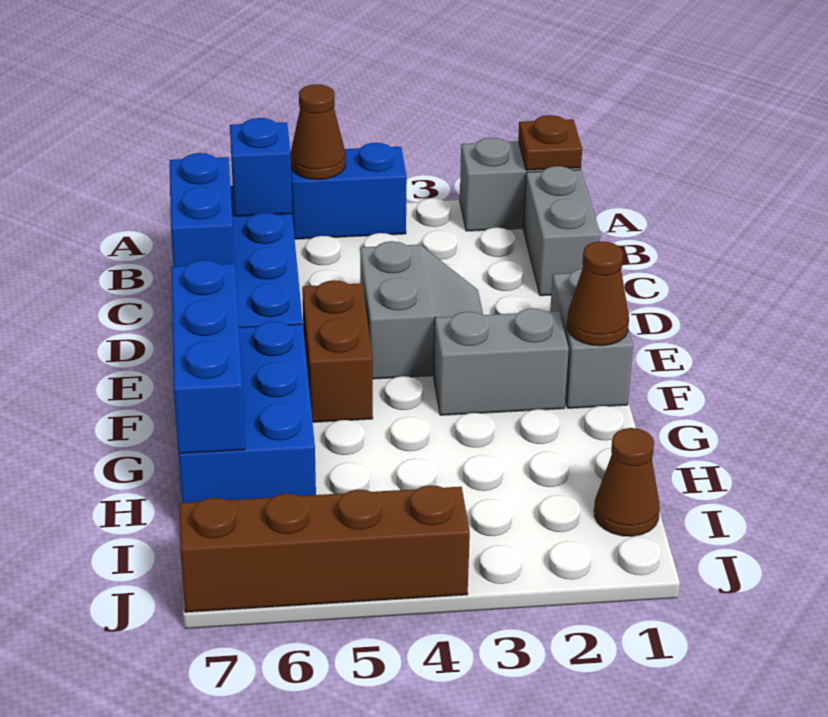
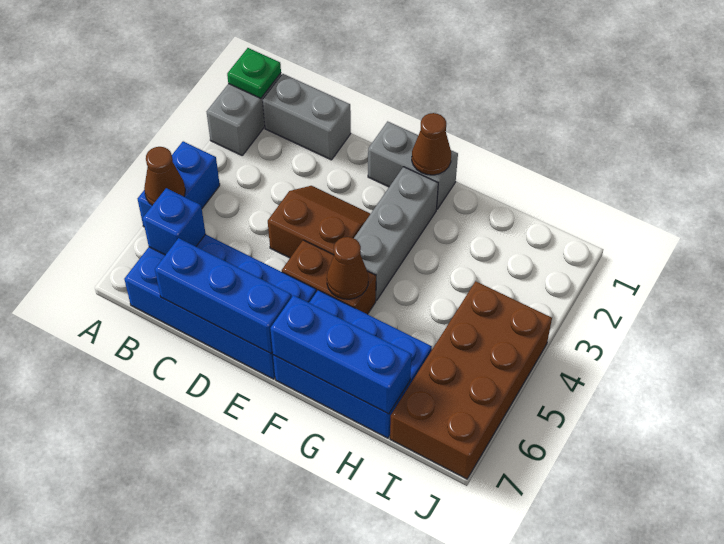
brown plate A1 level 2 -> green plate A1 level 2
blue brick C7:D7 level 2 -> blue brick C7:E7 level 2
grey slope D3:E4 level 1 top 4 -> brown slope D3:E4 level 1 top 4
grey brick F2:F3 level 1 -> grey brick F2:F4 level 1
brown cone I1 level 1 -> brown cone F5 level 2
brown brick J4:J7 level 1 -> brown brick I4:J7 level 1

